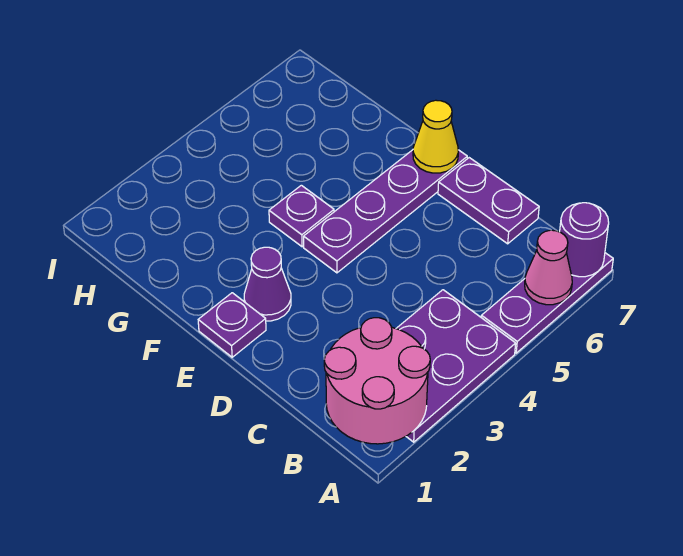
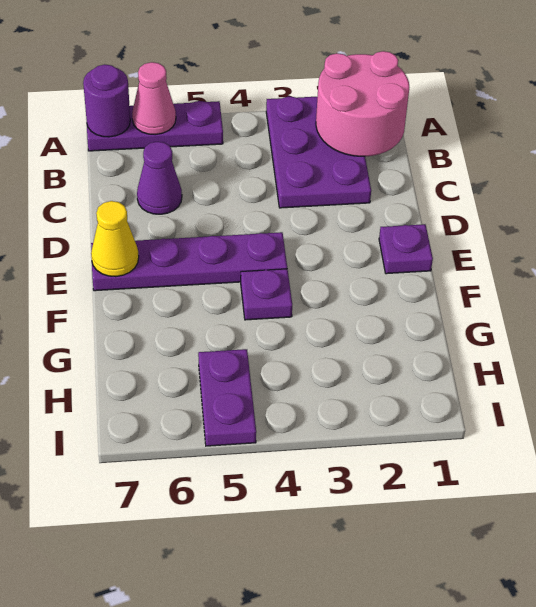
purple plate A2:B4 level 1 -> purple plate A2:C3 level 1
purple plate C7:D7 level 1 -> purple plate H5:I5 level 1
purple cone E2 level 1 -> purple cone C6 level 1

